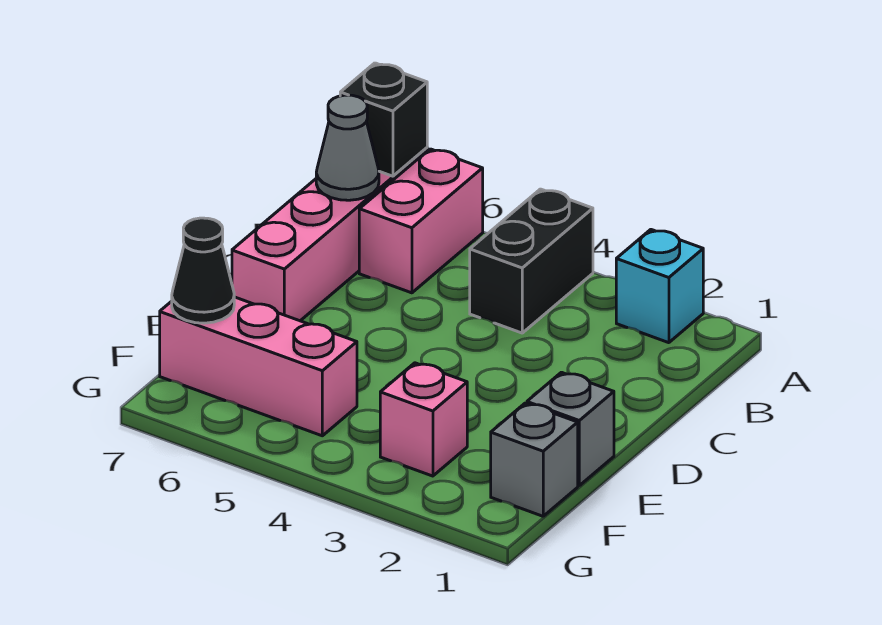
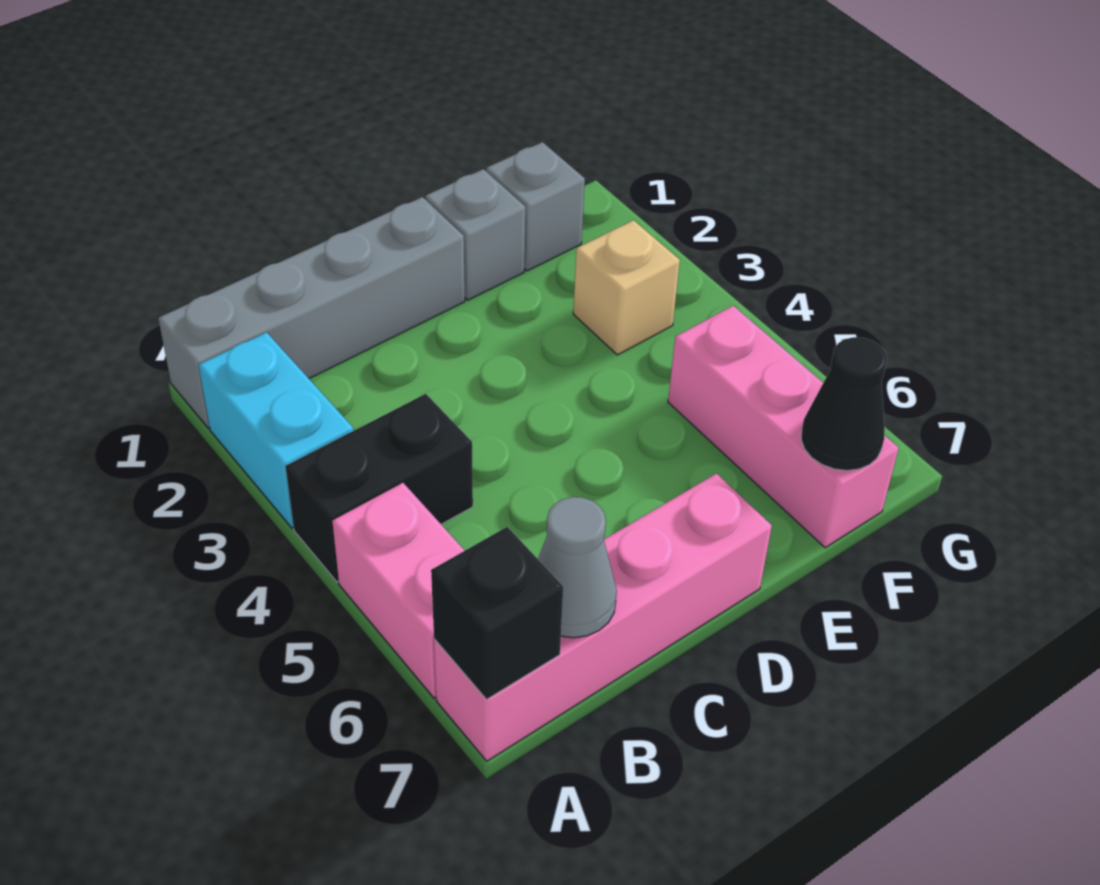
none -> grey brick A1:D1 level 1
cyan brick A2 level 1 -> cyan brick A2:A3 level 1
pink brick A6:B6 level 1 -> pink brick A5:A6 level 1
pink brick F3 level 1 -> tan brick F3 level 1

